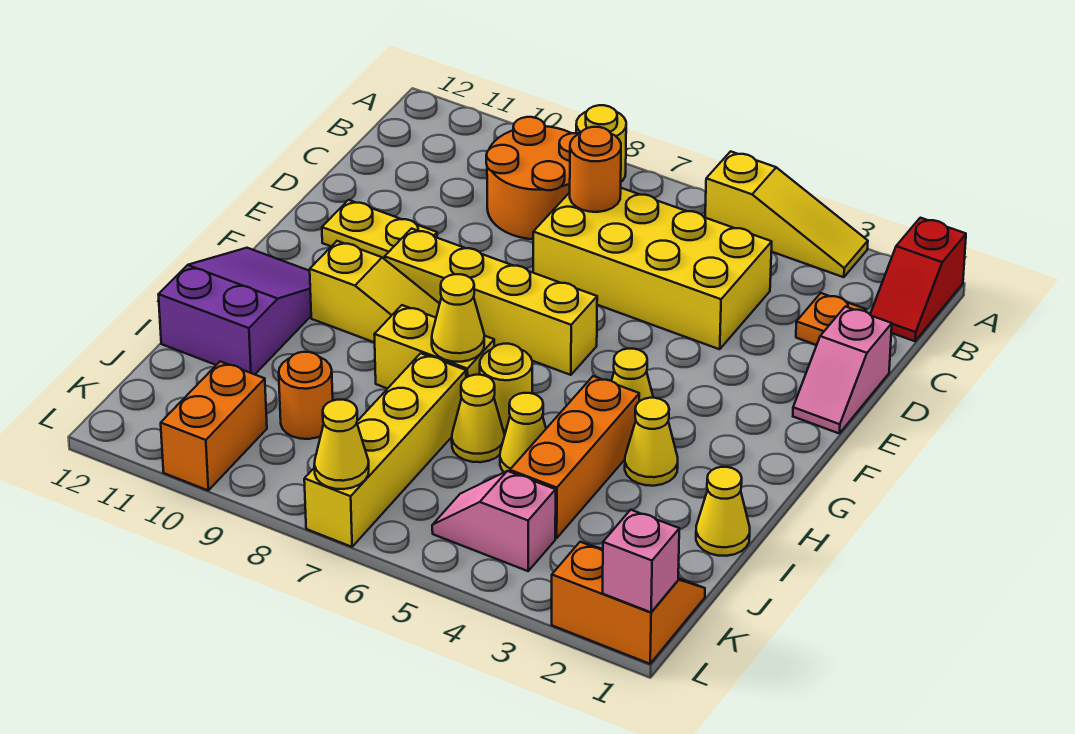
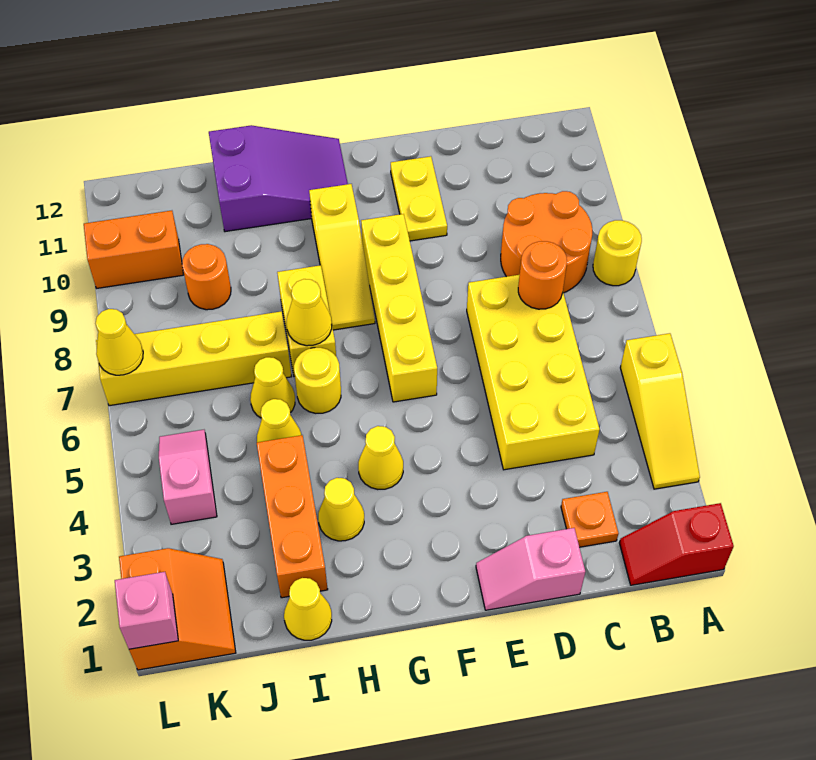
orange brick H4:J4 level 1 -> orange brick I2:I4 level 1

